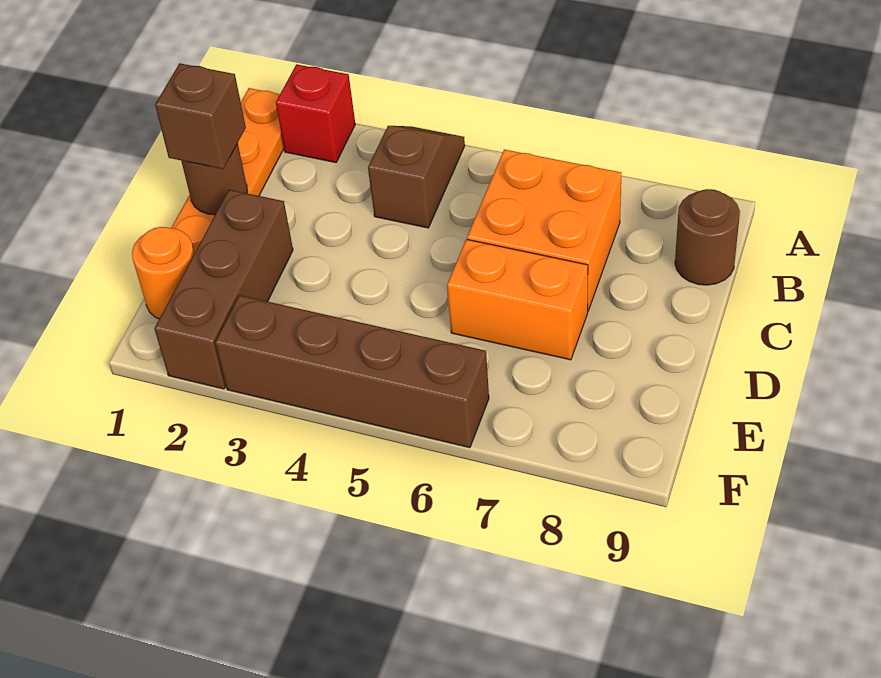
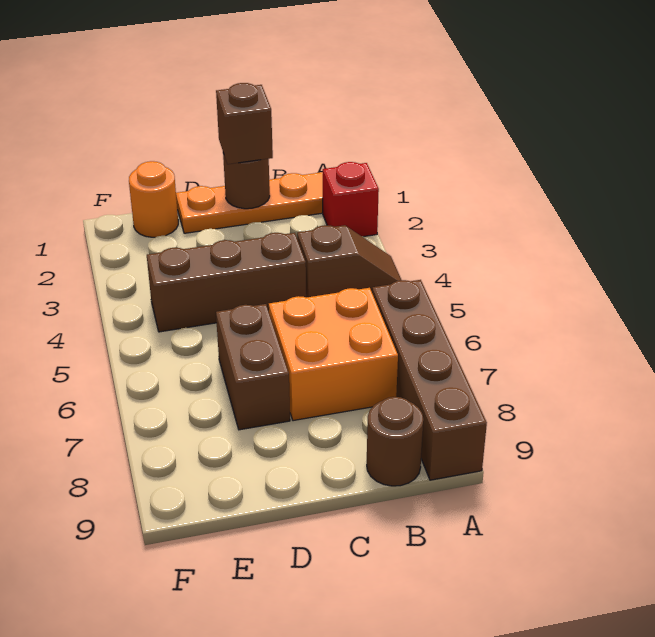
brown brick D2:F2 level 1 -> brown brick C4:E4 level 1
orange brick D6:D7 level 1 -> brown brick D6:D7 level 1
brown brick F3:F6 level 1 -> brown brick A6:A9 level 1

